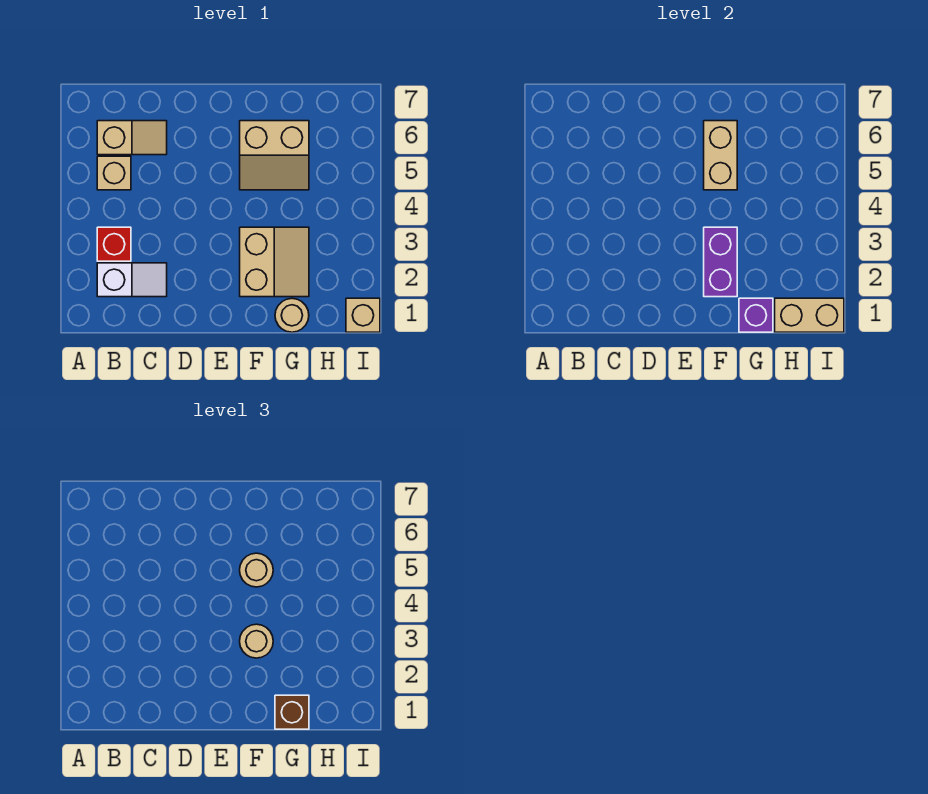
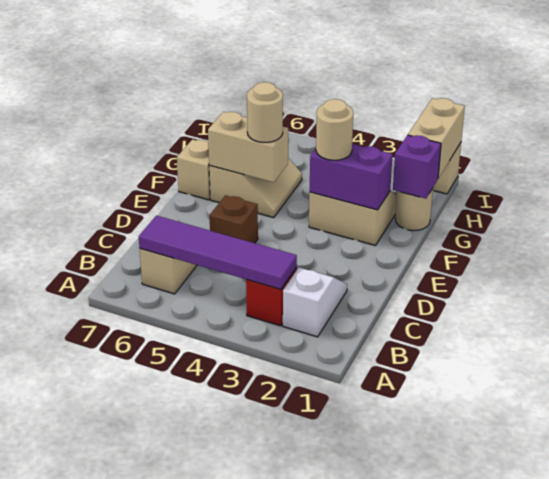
none -> purple tile B3:B6 level 2
tan brick B5 level 1 -> tan brick F7 level 1
brown brick G1 level 3 -> brown brick D5 level 1

